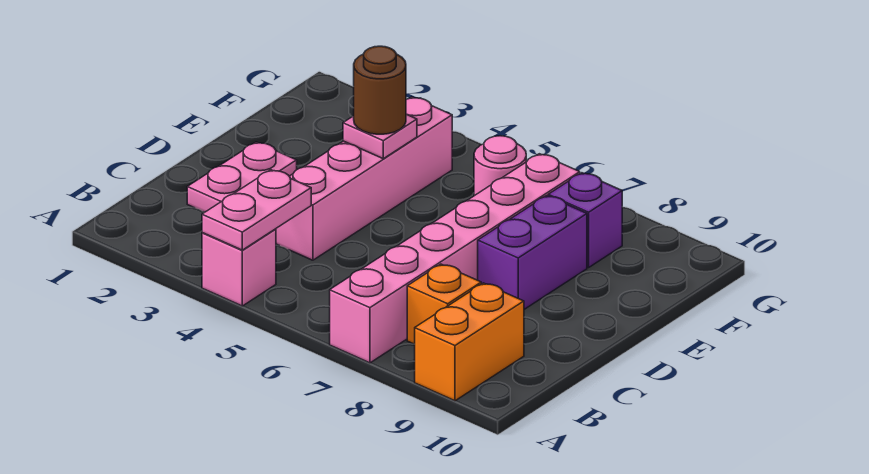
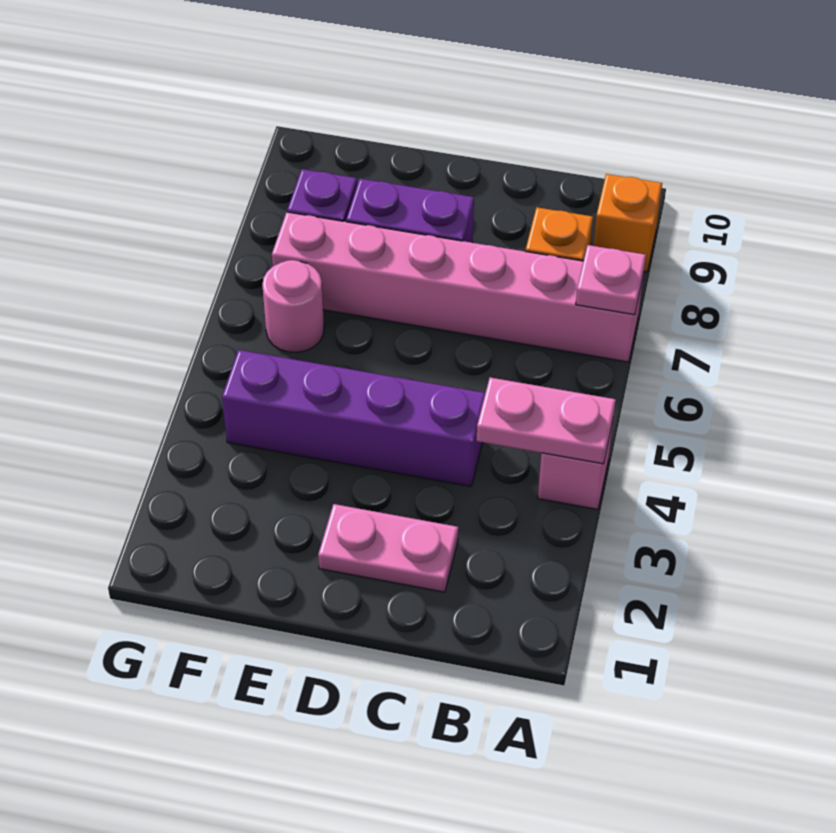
orange brick A9:B9 level 1 -> orange brick A9 level 1
pink brick C4:F4 level 1 -> purple brick C4:F4 level 1
pink plate E4 level 2 -> pink plate A7 level 2
brown round brick E4 level 3 -> none

